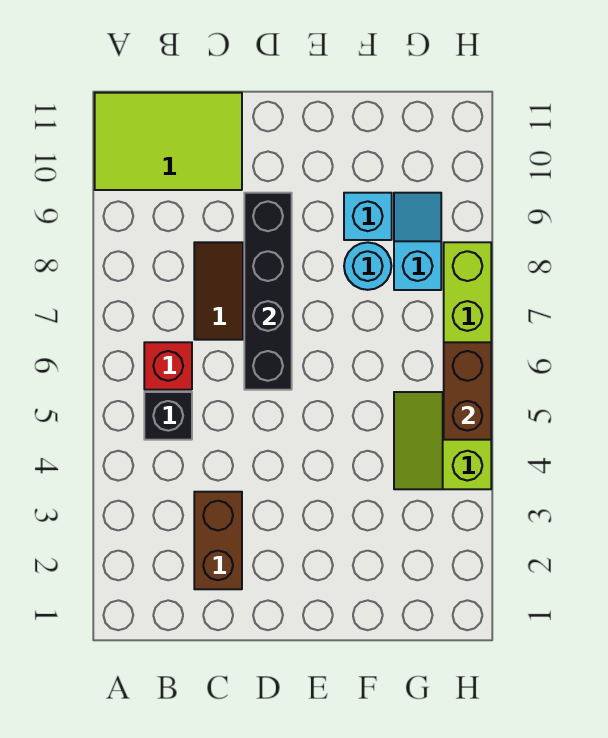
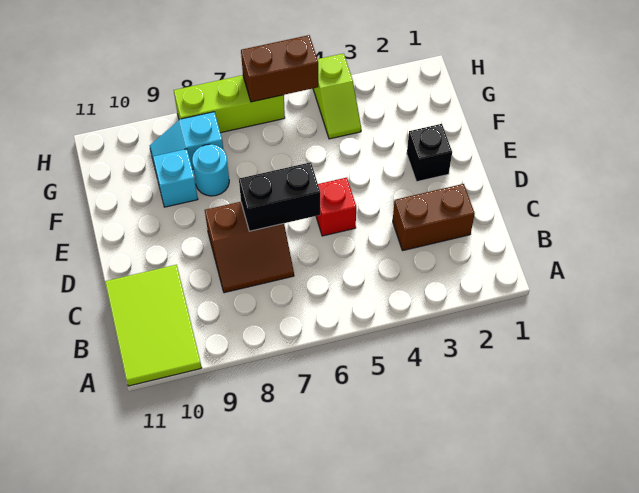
black brick B5 level 1 -> black brick E2 level 1
red brick B6 level 1 -> red brick D5 level 1
black brick D6:D9 level 2 -> black brick D6:D7 level 2
lime slope G4:H5 level 1 top H -> lime slope G4:H4 level 1 top H

